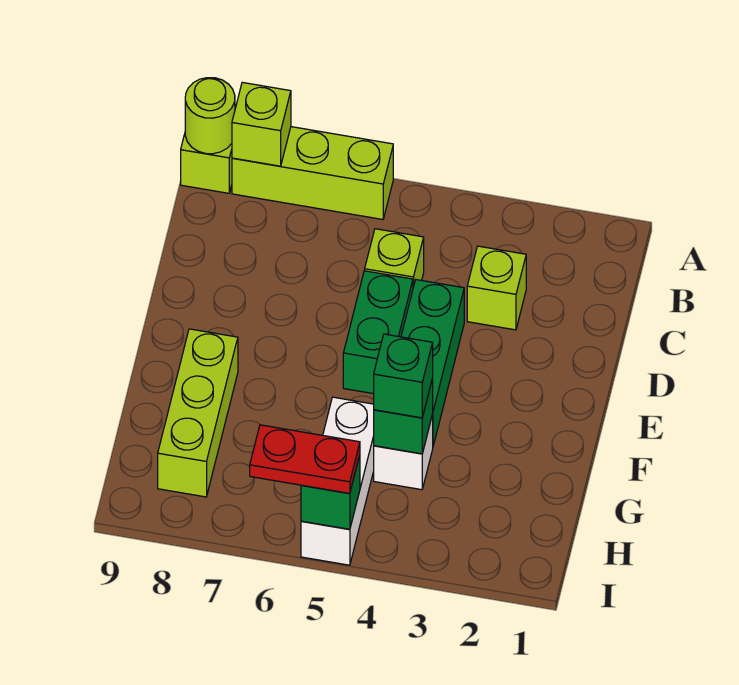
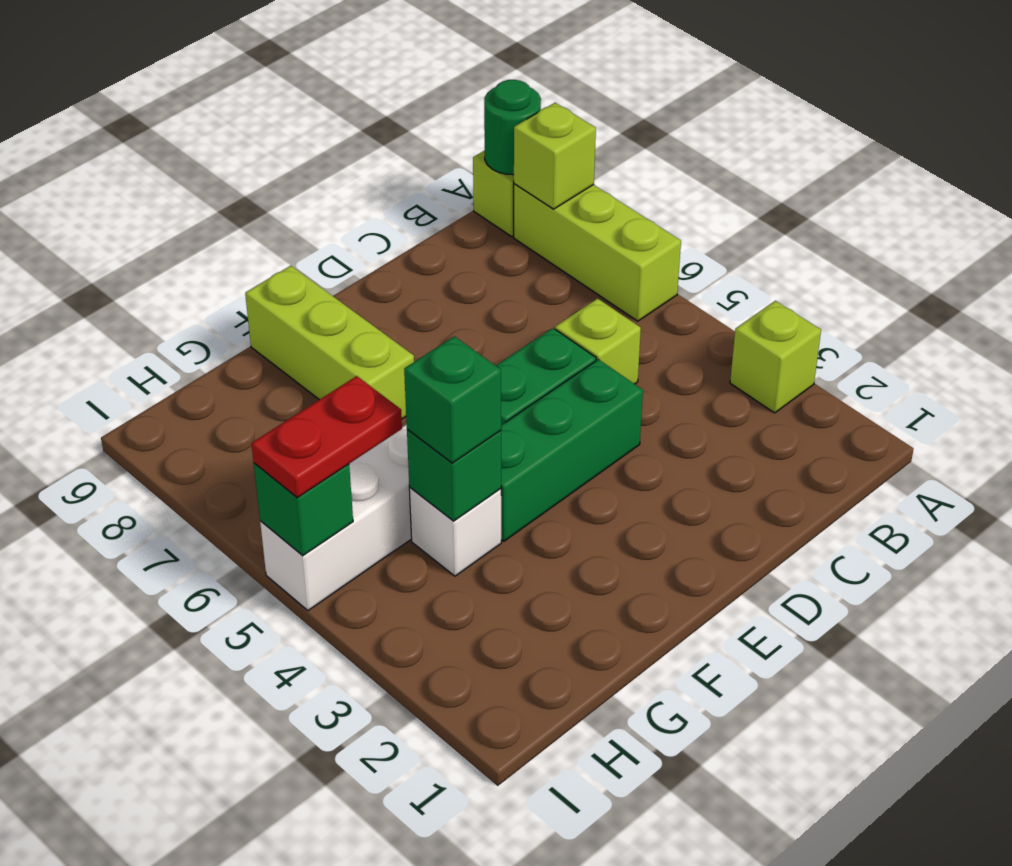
lime round brick A9 level 2 -> green round brick A9 level 2
lime brick C3 level 1 -> lime brick A3 level 1
lime brick F8:H8 level 1 -> lime brick F7:F9 level 1
red plate I5:I6 level 3 -> red plate H5:I5 level 3

